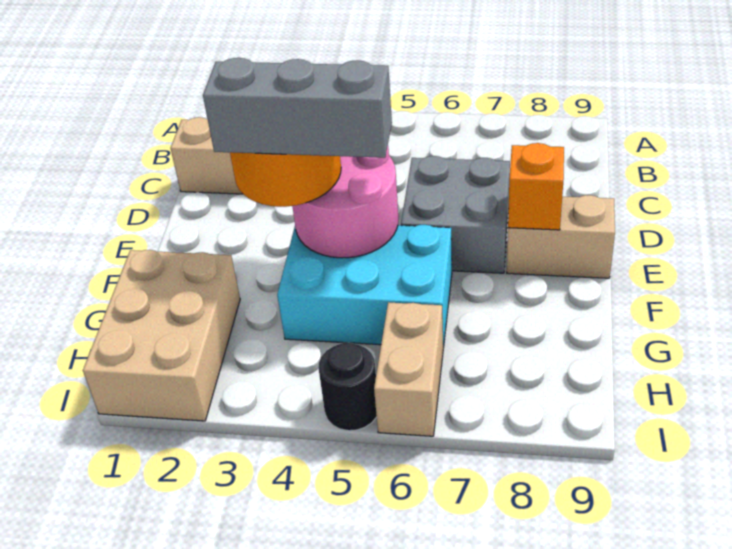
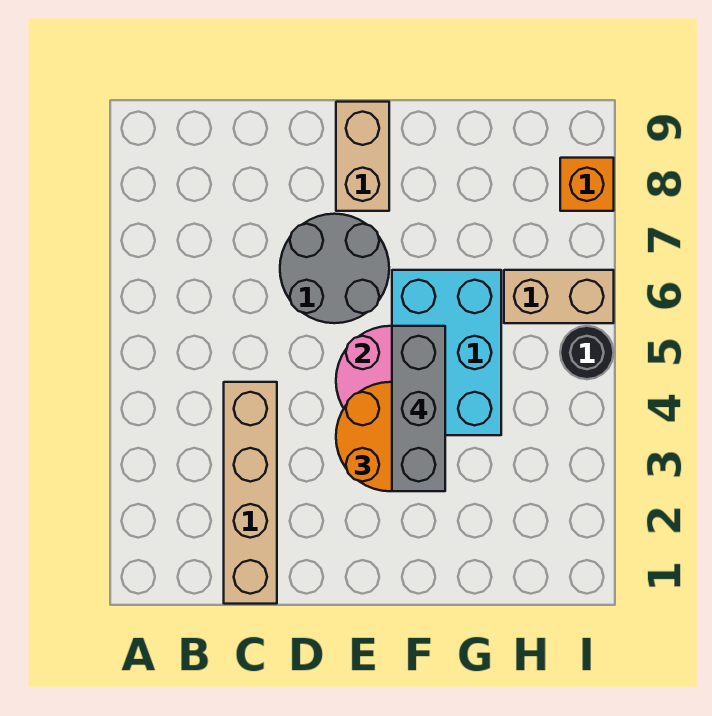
grey brick D6:E7 level 1 -> grey round brick D6:E7 level 1
orange brick E8 level 2 -> orange brick I8 level 1
tan brick G1:I2 level 1 -> none

